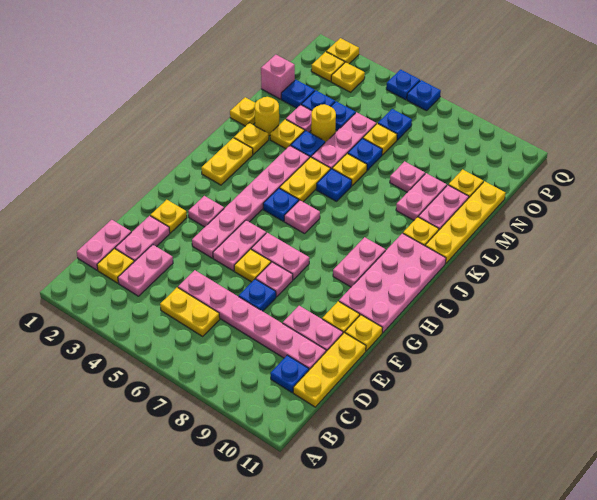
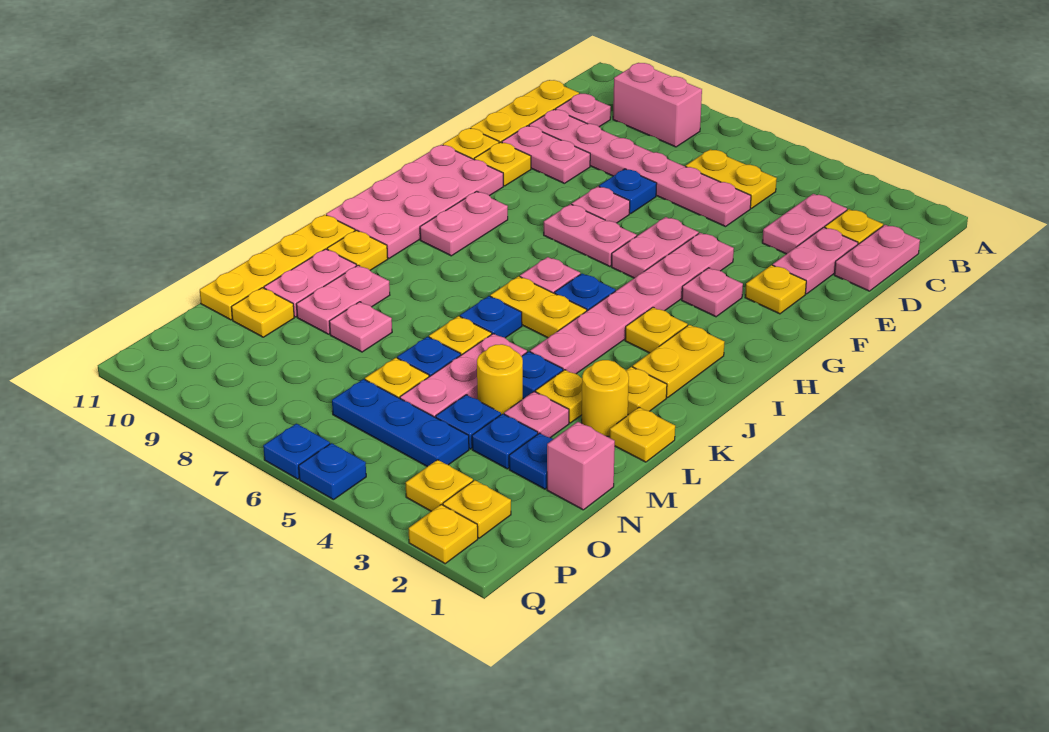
none -> pink brick B8:B9 level 1
blue plate C10 level 1 -> pink plate C10 level 1
yellow plate F6 level 1 -> yellow plate I3 level 1
yellow plate J5:K5 level 1 -> yellow plate J5:J6 level 1
blue plate O6 level 1 -> blue plate O4:O6 level 1

